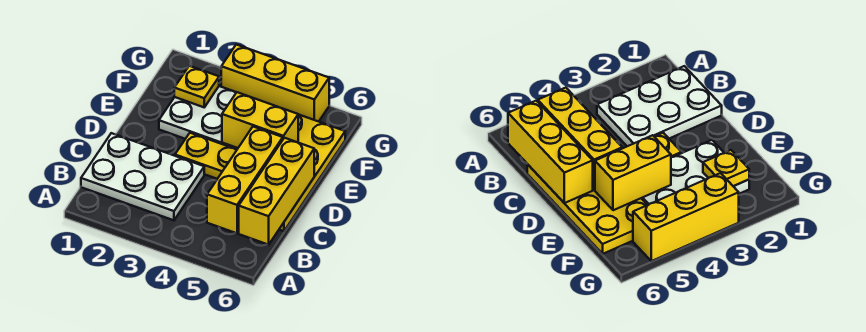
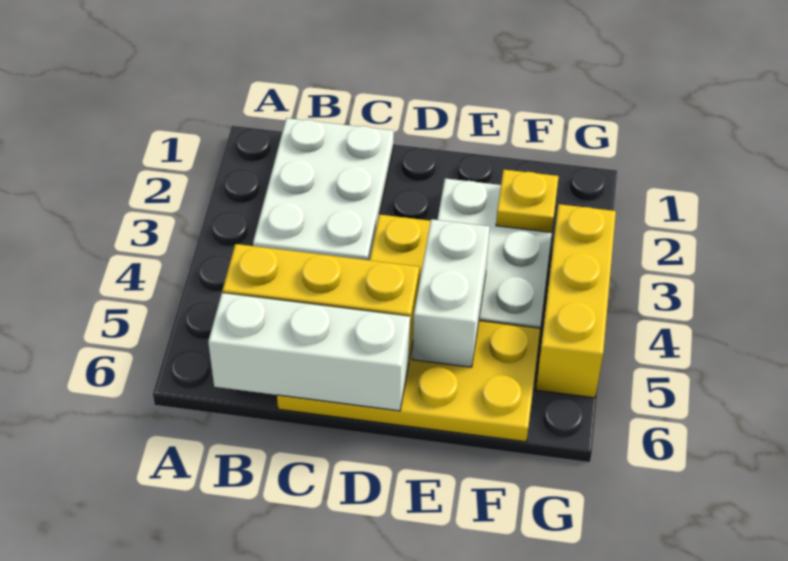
yellow brick B6:D6 level 2 -> white brick B6:D6 level 2
yellow brick E4:E5 level 2 -> white brick E4:E5 level 2

